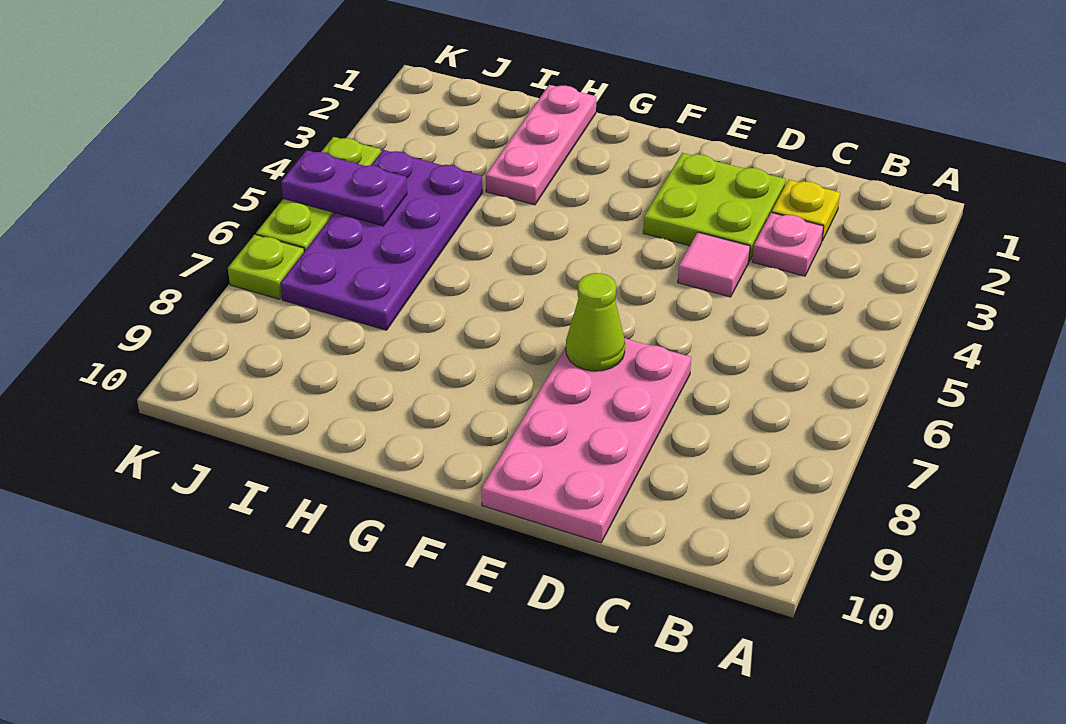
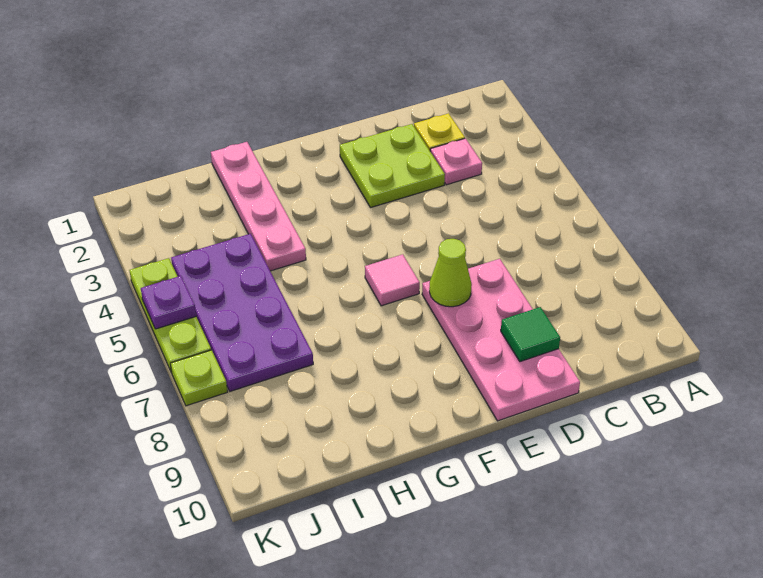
pink tile D4 level 1 -> pink tile F6 level 1
none -> green tile D9 level 2
pink plate H1:H3 level 1 -> pink plate H1:H4 level 1
purple plate J5:K5 level 2 -> purple plate K5 level 2

